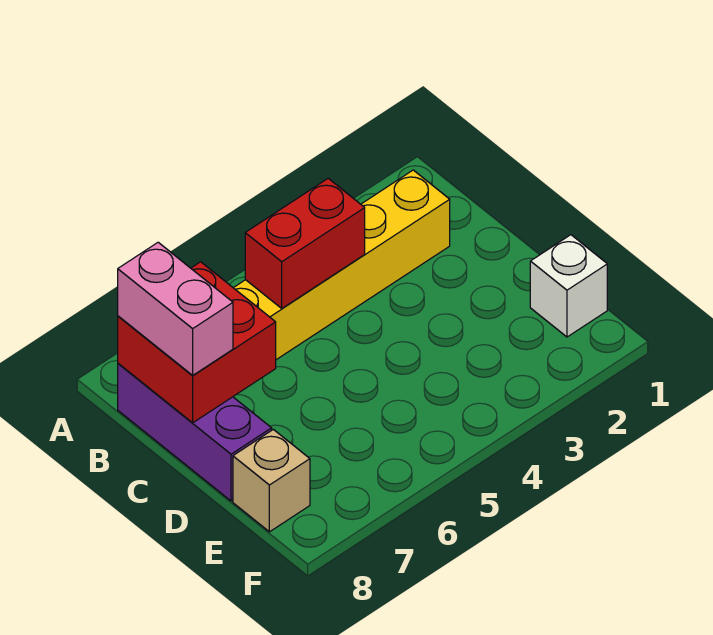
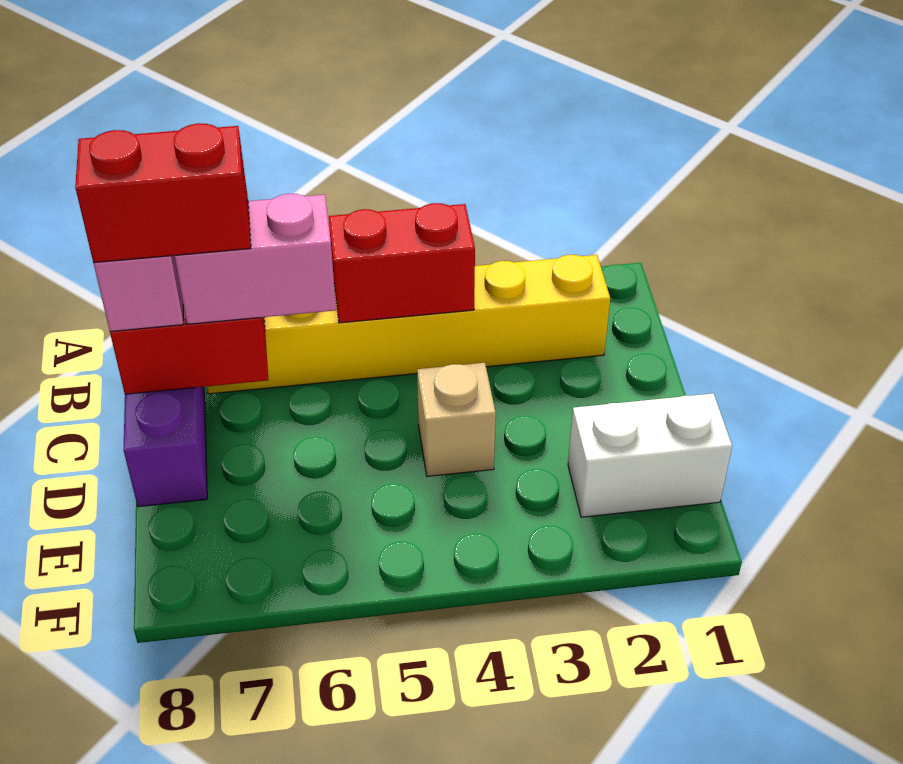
none -> pink brick C6:C7 level 3
none -> red brick C7:C8 level 4
white brick E1 level 1 -> white brick E1:E2 level 1
tan brick E8 level 1 -> tan brick D4 level 1

